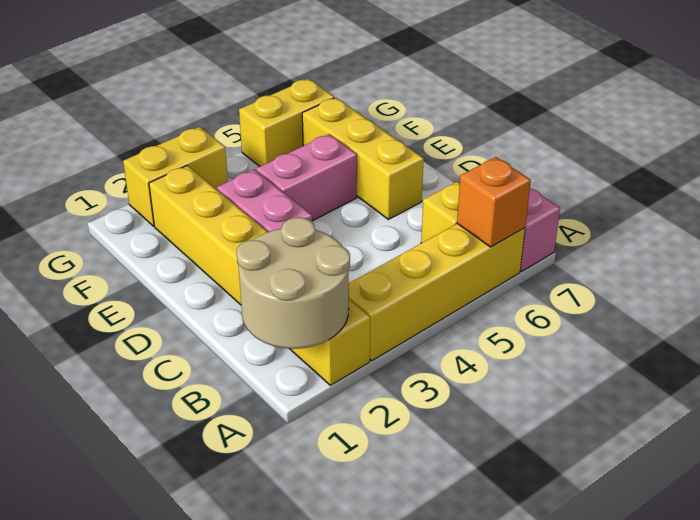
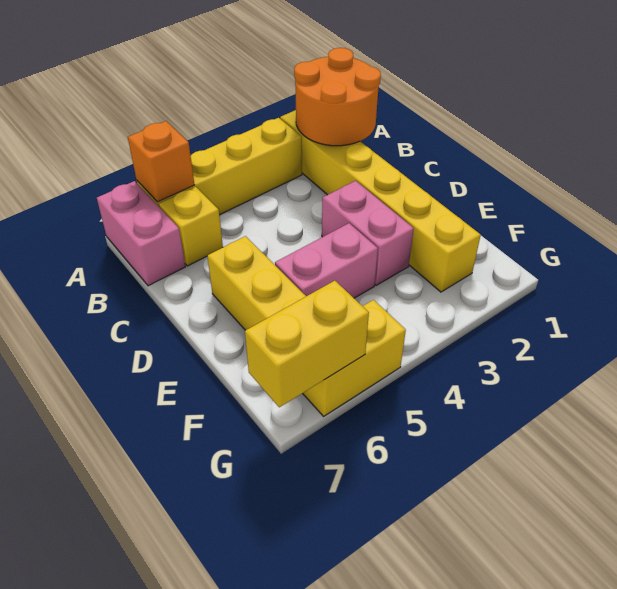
tan round brick A1:B2 level 2 -> orange round brick A1:B2 level 2
yellow brick G2:G3 level 1 -> yellow brick G6:G7 level 2

